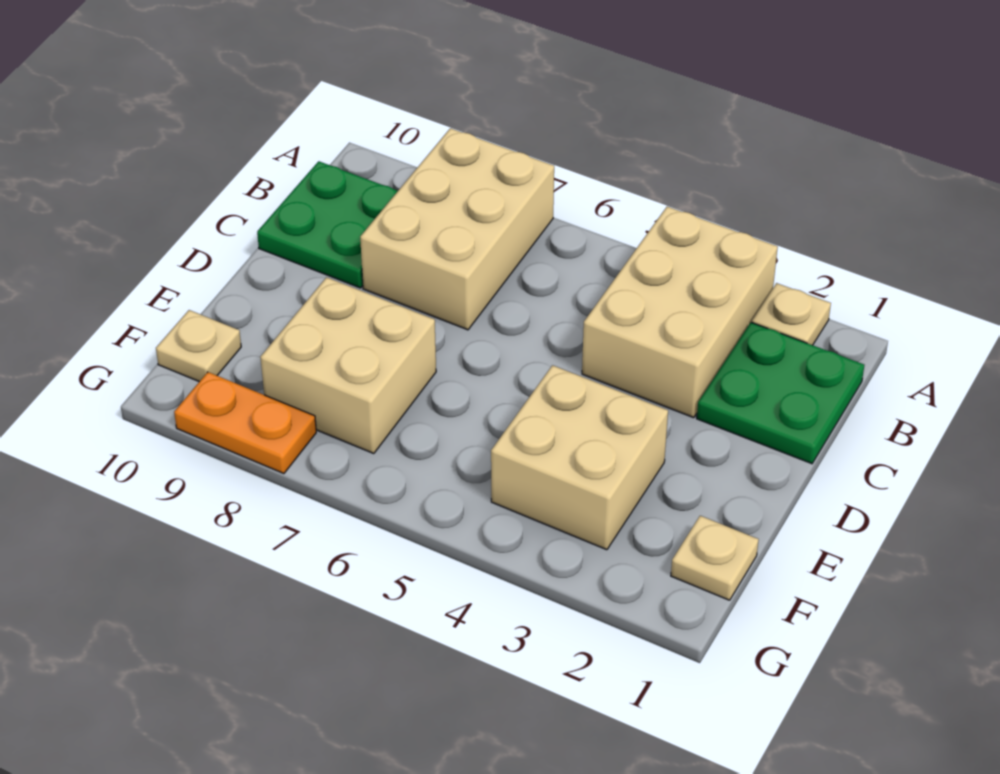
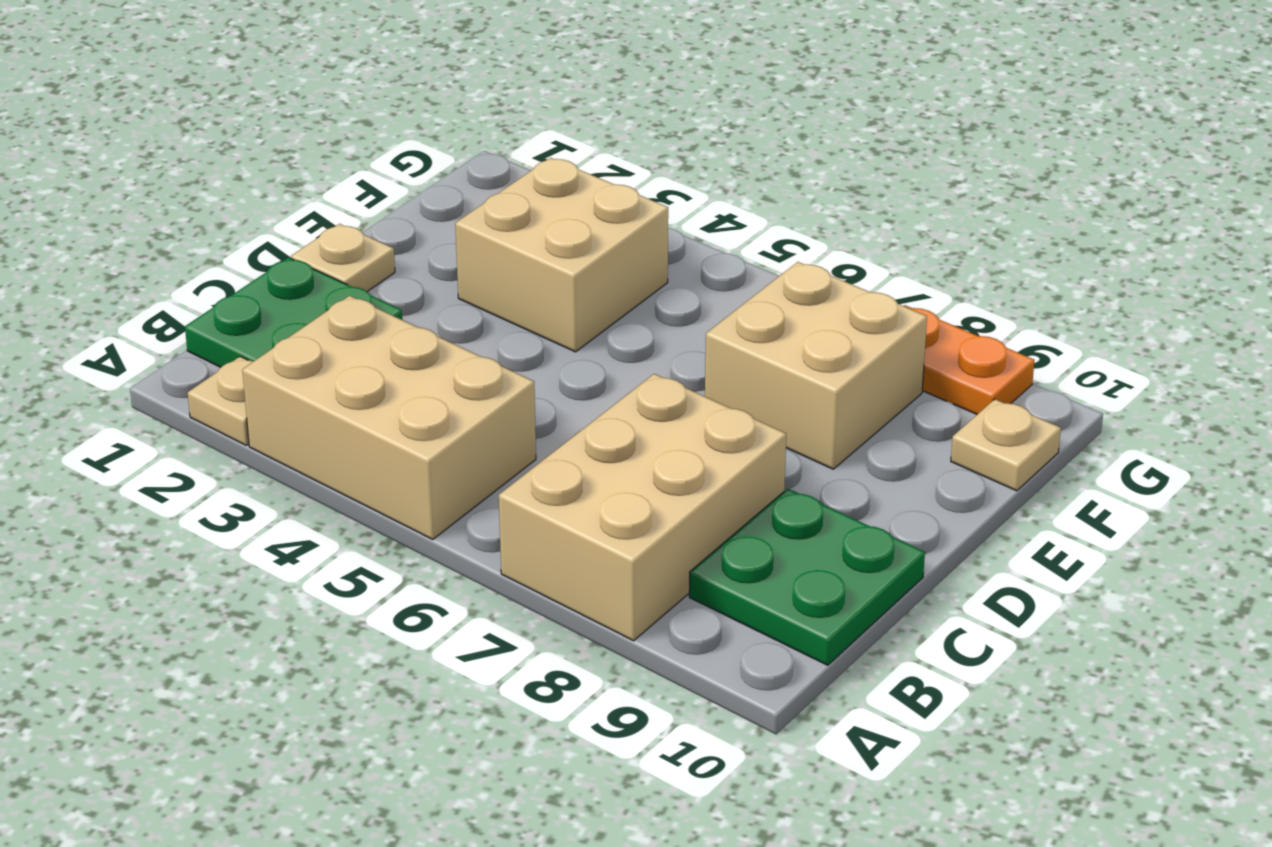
tan brick A3:C4 level 1 -> tan brick A3:B5 level 1
tan plate F1 level 1 -> tan plate D1 level 1

